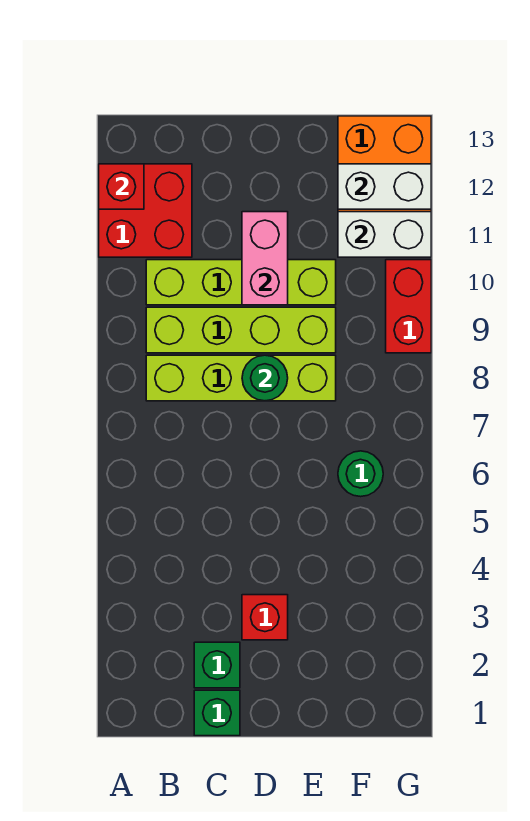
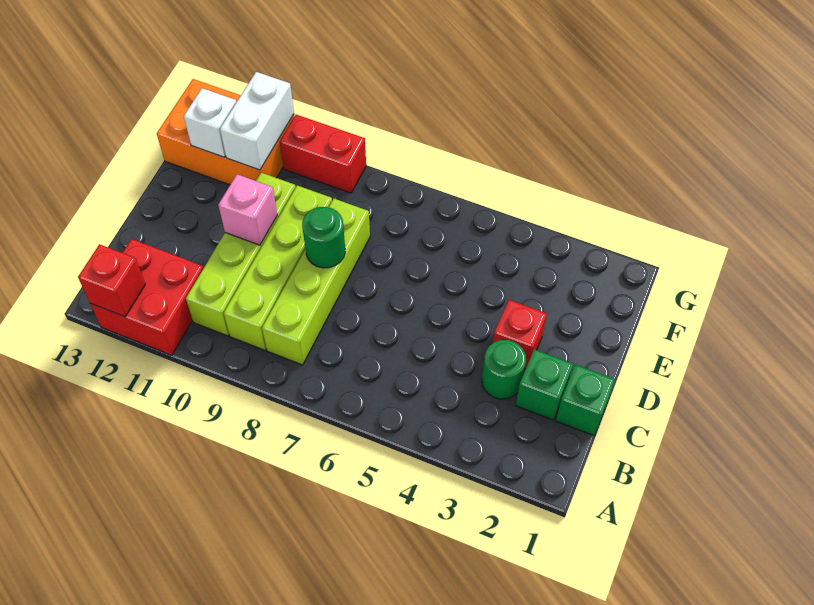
pink brick D10:D11 level 2 -> pink brick D10 level 2
green round brick F6 level 1 -> green round brick C3 level 1
white brick F12:G12 level 2 -> white brick F12 level 2

